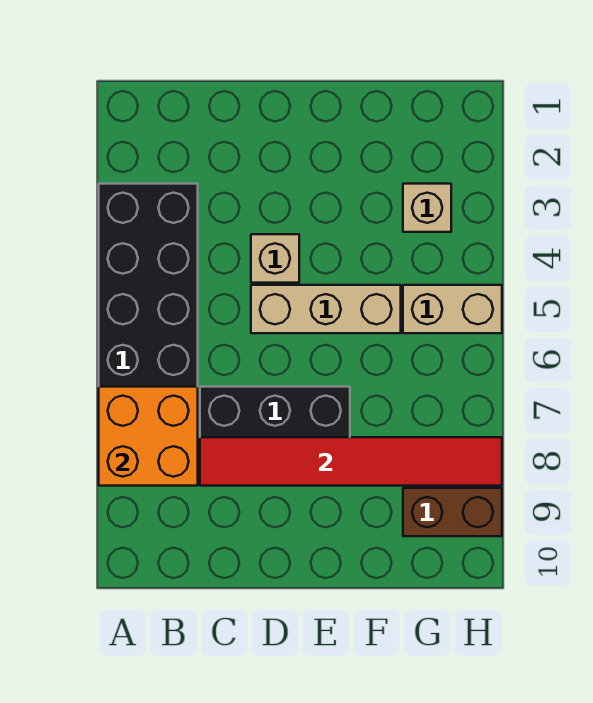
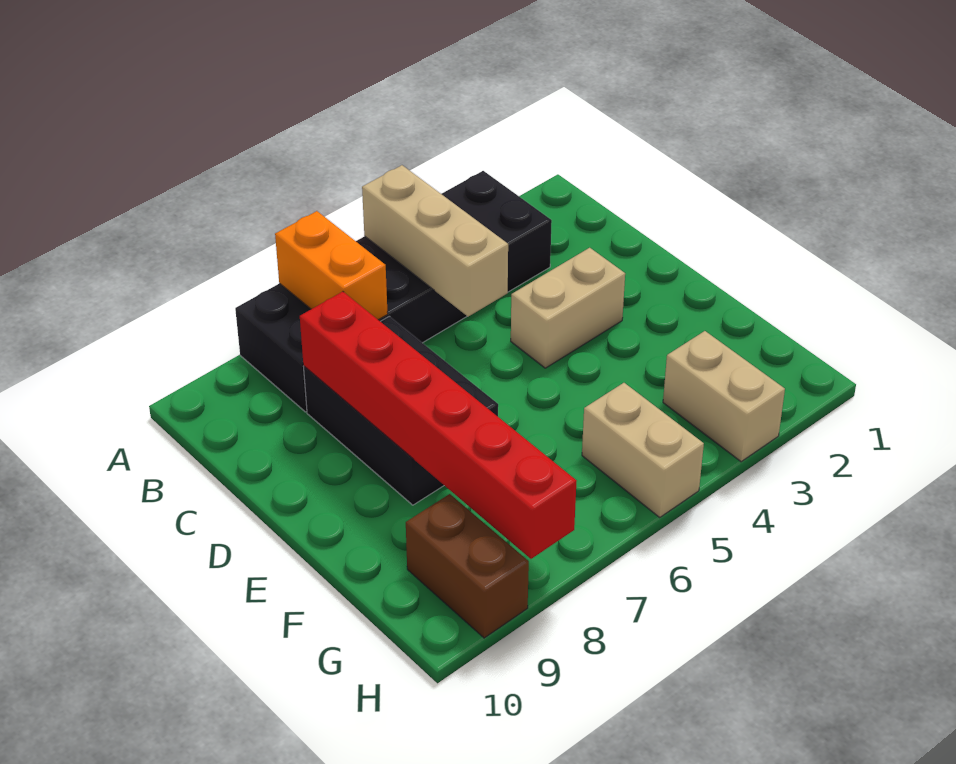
orange brick A7:B8 level 2 -> orange brick A7:B7 level 2
red tile C8:H8 level 2 -> red brick C8:H8 level 2
tan brick D4 level 1 -> tan brick D3:D4 level 1
tan brick D5:F5 level 1 -> tan brick A5:C5 level 2
tan brick G3 level 1 -> tan brick G3:H3 level 1

